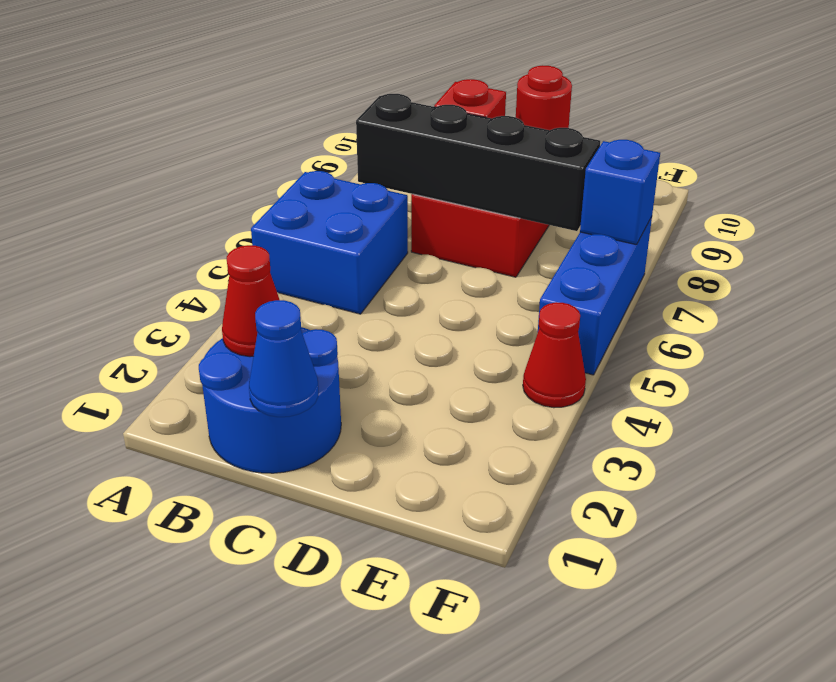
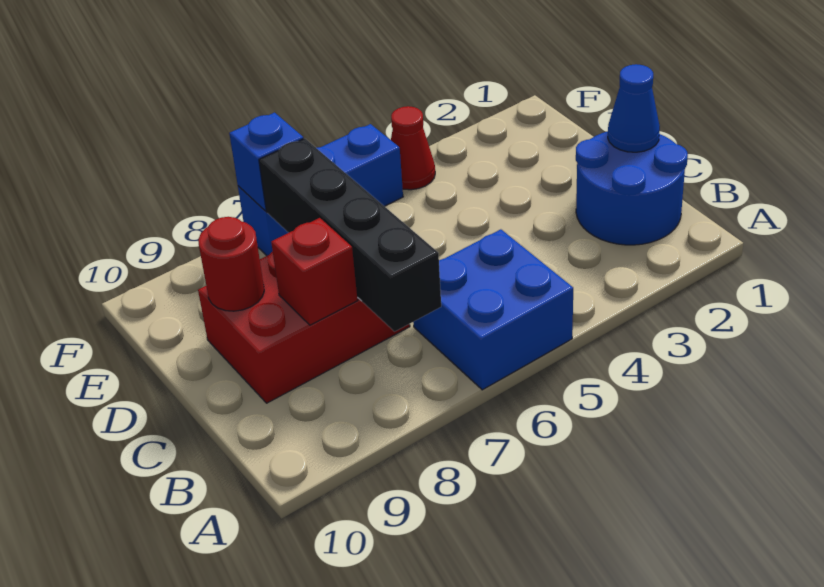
red cone B2 level 2 -> none

